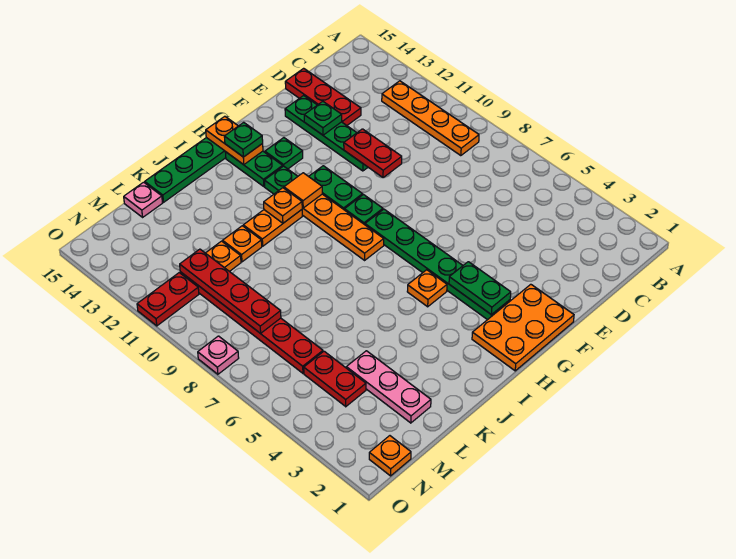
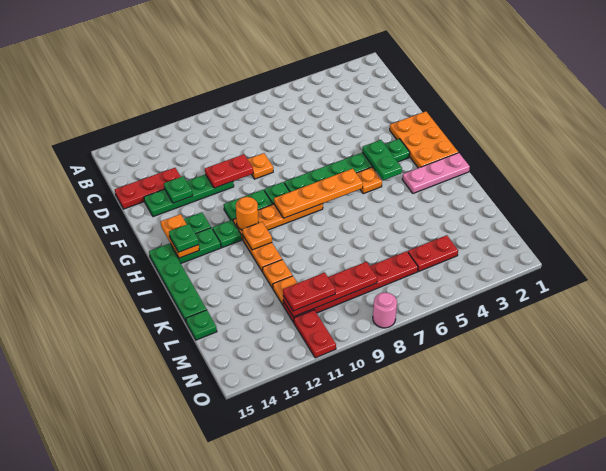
orange plate B9:B12 level 1 -> orange plate H6:H9 level 2
green plate G3:G4 level 2 -> green plate G4:H4 level 2
orange tile H11 level 2 -> orange round brick H11 level 2
orange plate H14:H15 level 2 -> orange plate G14:H14 level 2
pink plate L2:L4 level 1 -> pink plate I1:I3 level 1
pink plate L15 level 1 -> green plate L15 level 1
none -> red plate M10:M11 level 3
orange plate N1 level 1 -> orange plate E9 level 1
pink plate O8 level 1 -> pink round brick O8 level 1

